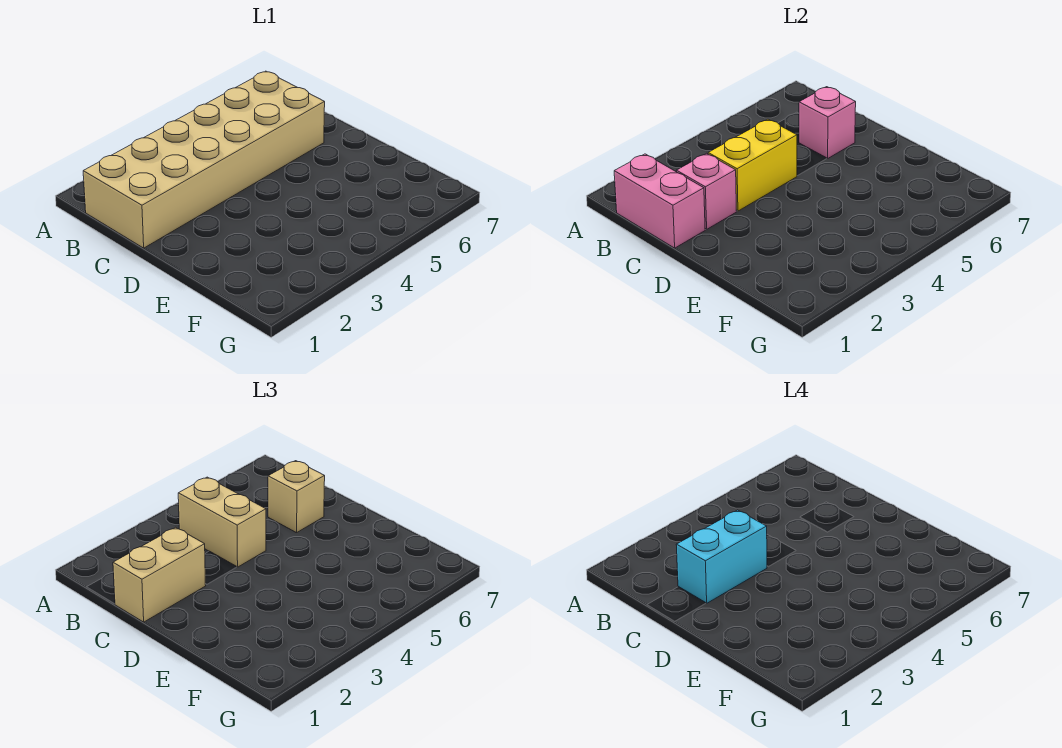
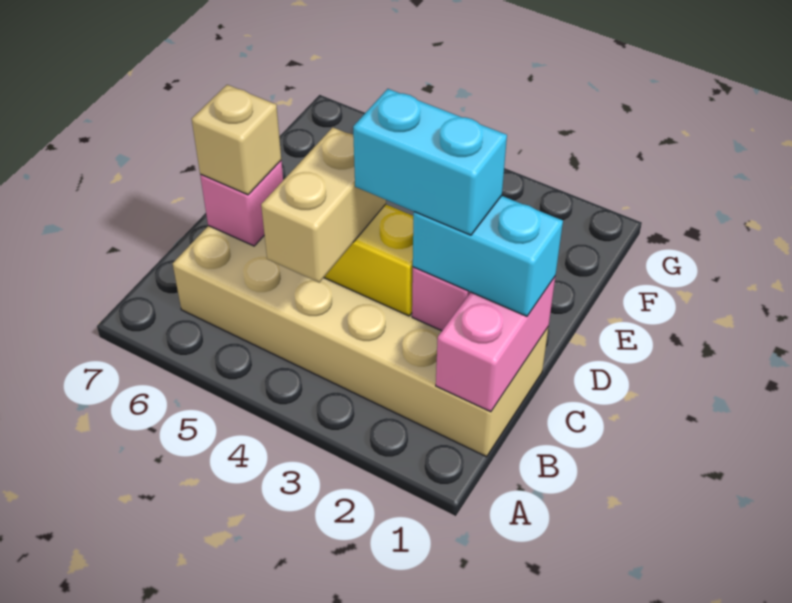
tan brick C1:C2 level 3 -> cyan brick C1:C2 level 3

